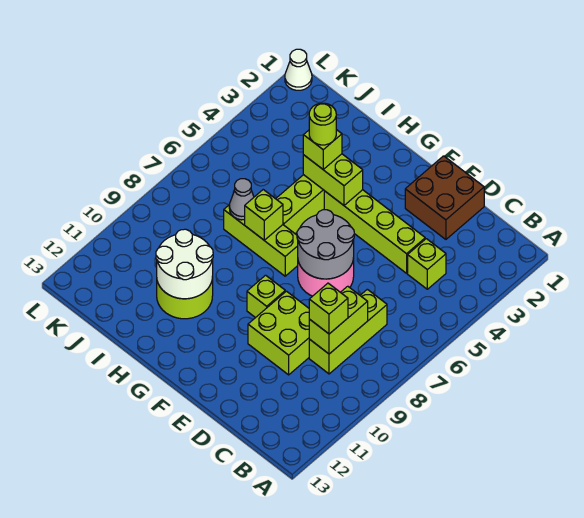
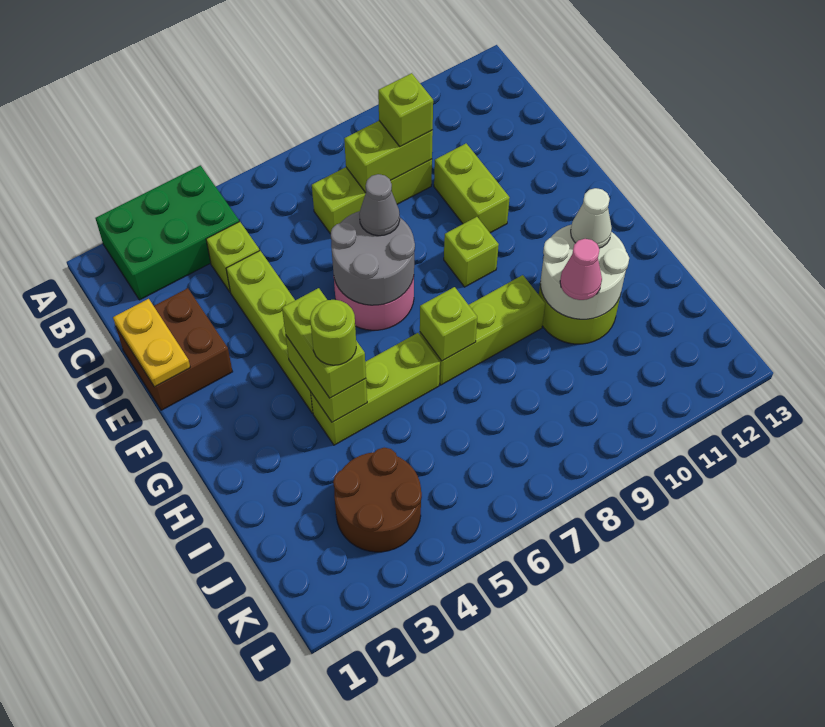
none -> green brick A2:B4 level 1
none -> yellow plate D1:E1 level 2
lime brick D9:E10 level 1 -> lime brick D10:E10 level 1
lime brick G7:I7 level 1 -> lime brick H7:H9 level 1
lime brick H4 level 3 -> lime brick G4:H4 level 3
grey cone I7 level 2 -> grey cone E7 level 3
none -> pink cone I10 level 3
none -> brown round brick J3:K4 level 1
white cone L1 level 1 -> white cone H11 level 3

